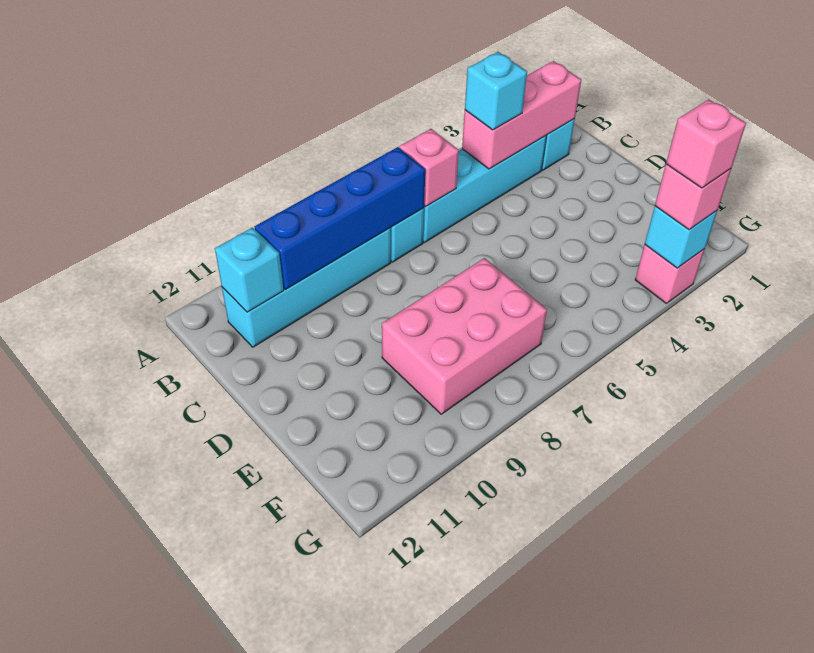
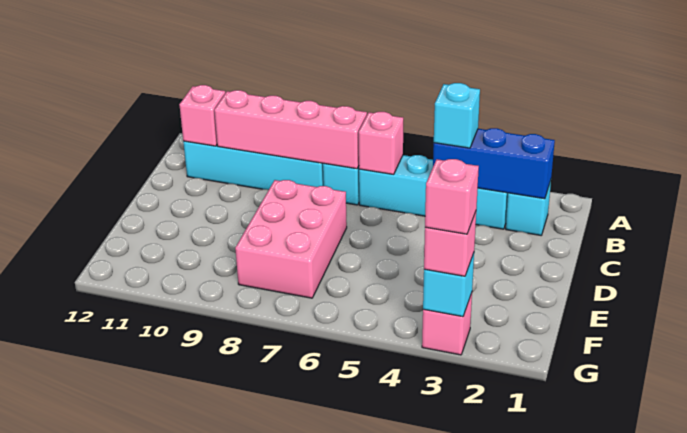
pink brick B2:B4 level 2 -> blue brick B2:B4 level 2
blue brick B7:B10 level 2 -> pink brick B7:B10 level 2
cyan brick B11 level 2 -> pink brick B11 level 2
pink brick E7:F9 level 1 -> pink brick D7:F8 level 1

